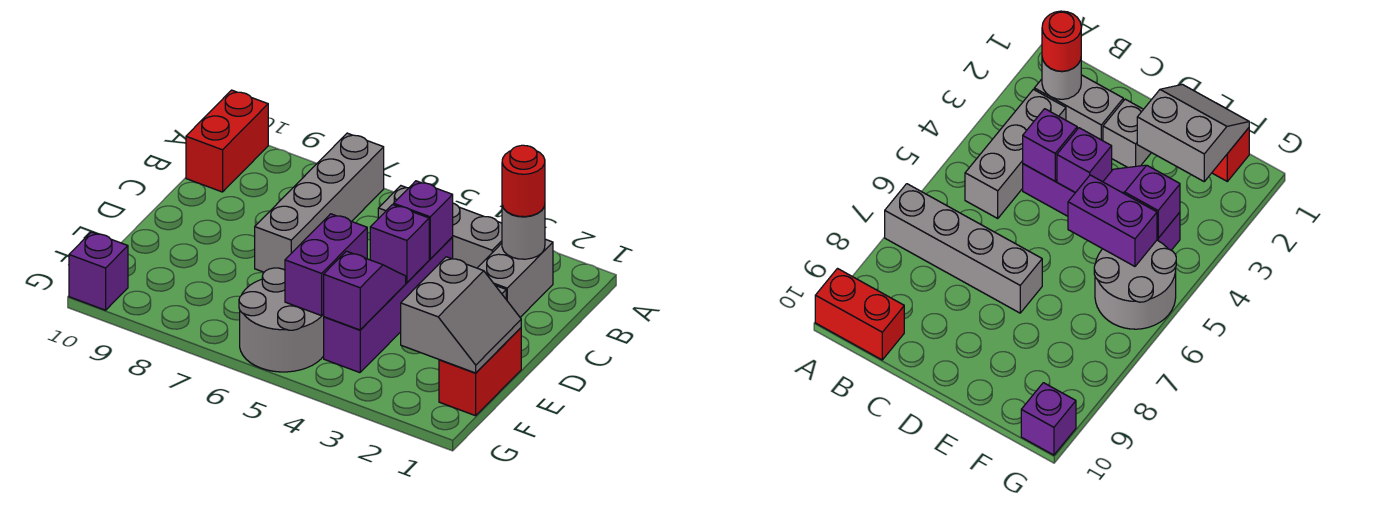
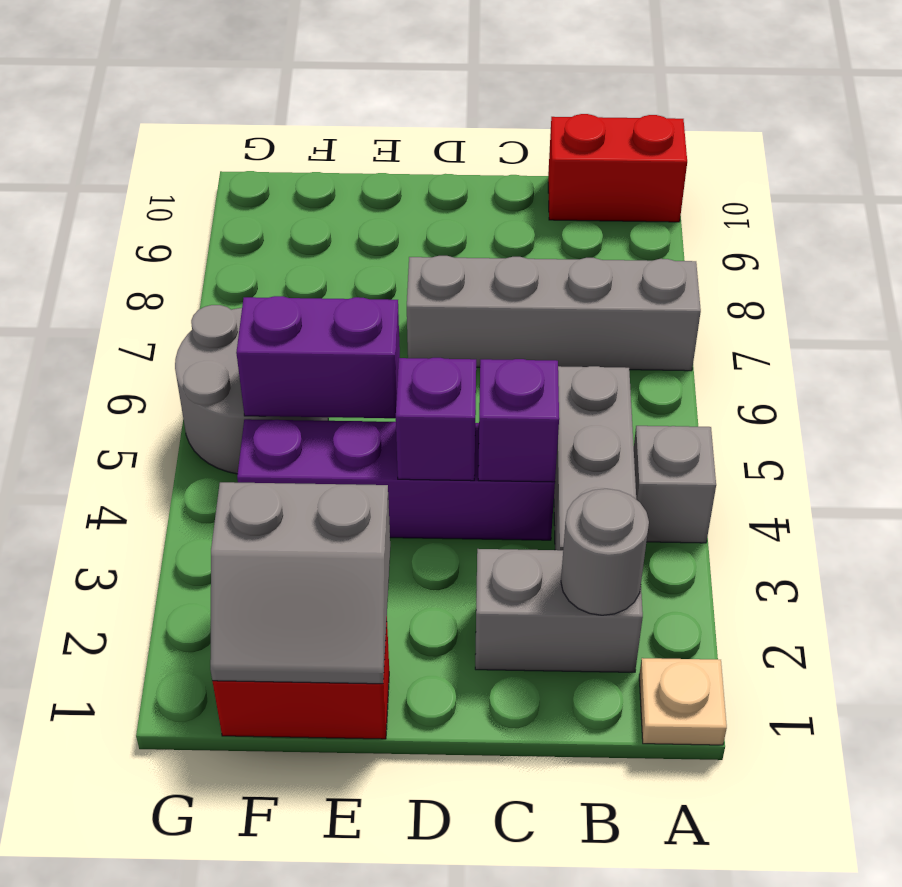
none -> tan plate A1 level 1
red round brick B2 level 3 -> none
grey brick D2 level 1 -> grey brick A4 level 1
purple slope E4:F4 level 2 top F -> none
purple brick G10 level 1 -> none

